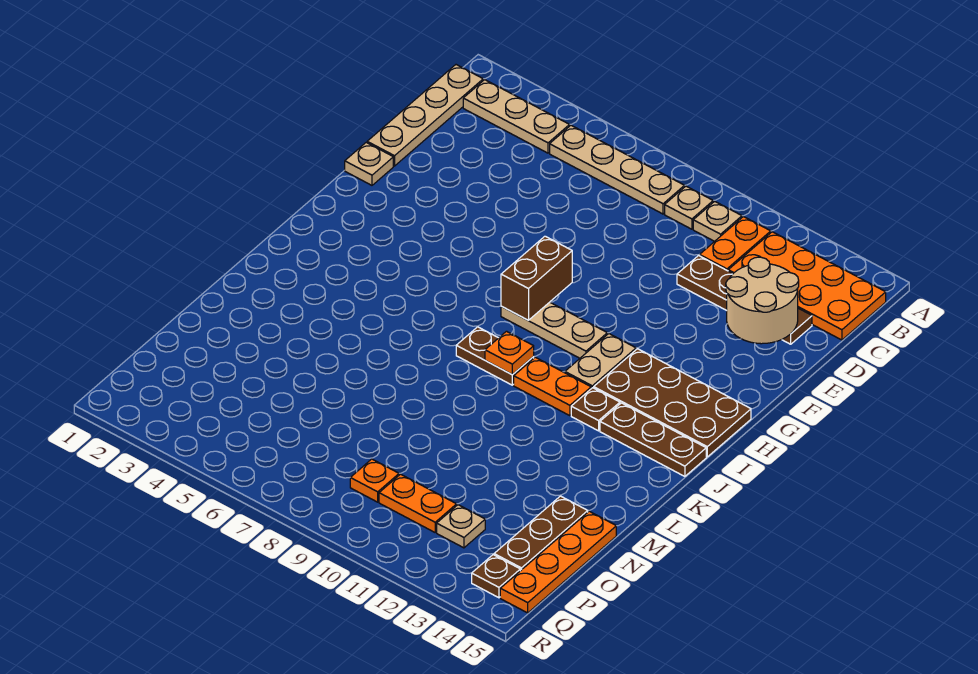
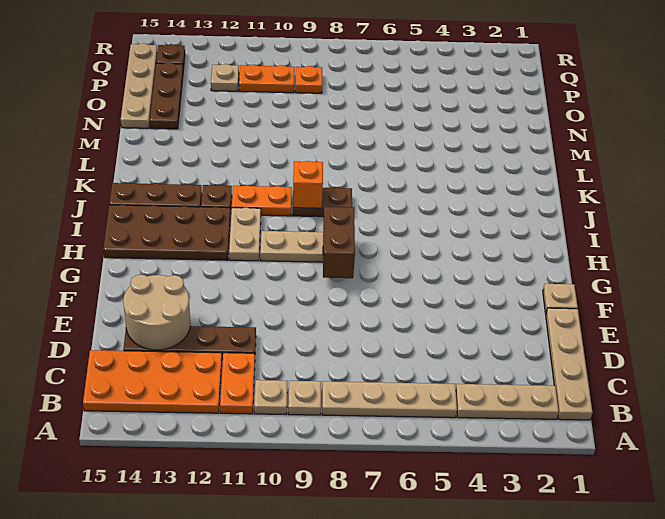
orange plate J9 level 2 -> orange brick J9 level 2
orange plate N15:Q15 level 1 -> tan plate N15:Q15 level 1

